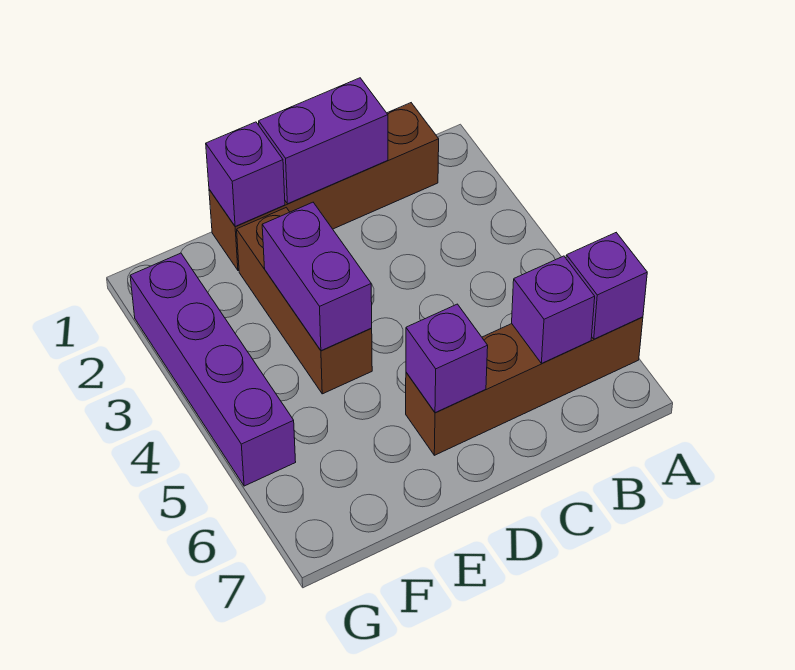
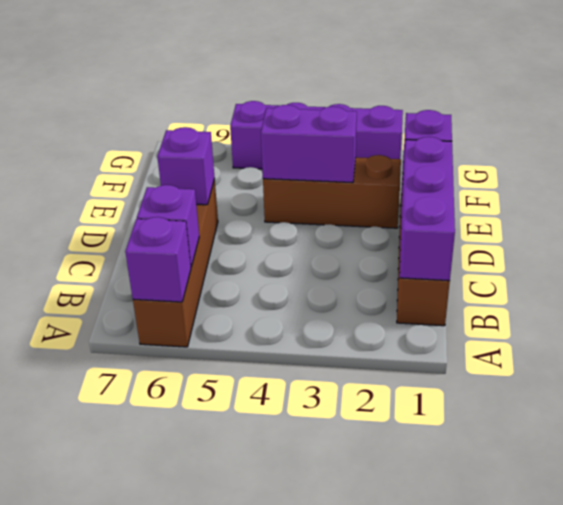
purple brick C1:D1 level 2 -> purple brick B1:D1 level 2

